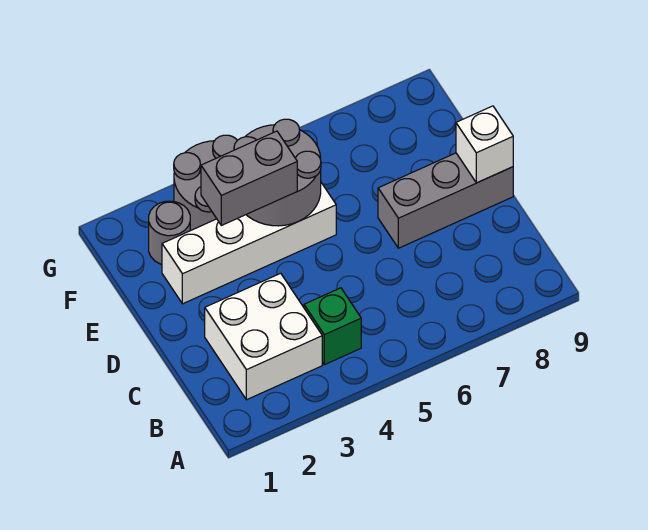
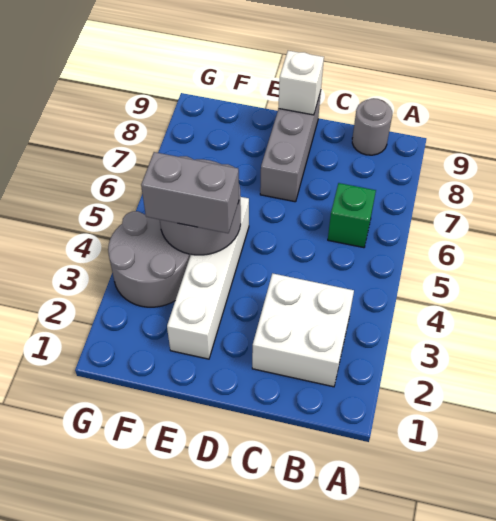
green brick B4 level 1 -> green brick B6 level 1
grey brick E3:E4 level 3 -> grey brick E4:F4 level 3
grey round brick F2 level 1 -> grey round brick B9 level 1

